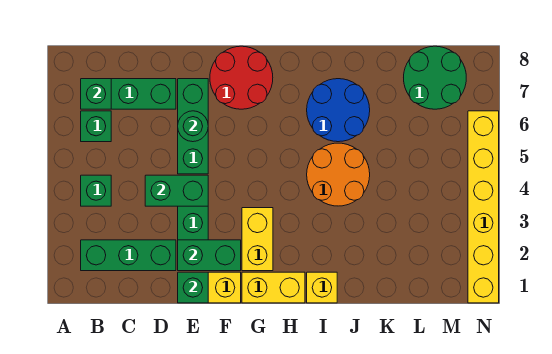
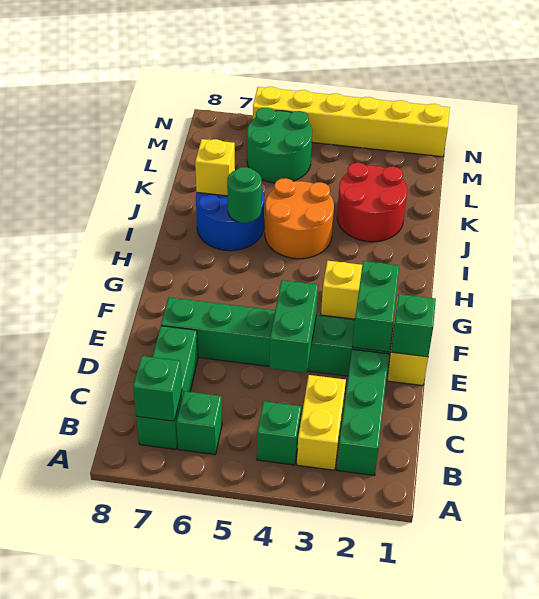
green round brick E6 level 2 -> green round brick I6 level 2
red round brick F7:G8 level 1 -> red round brick J2:K3 level 1
yellow brick G1:H1 level 1 -> yellow brick B3:C3 level 1
yellow brick I1 level 1 -> yellow brick J7 level 2
green round brick L7:M8 level 1 -> green round brick L5:M6 level 1

